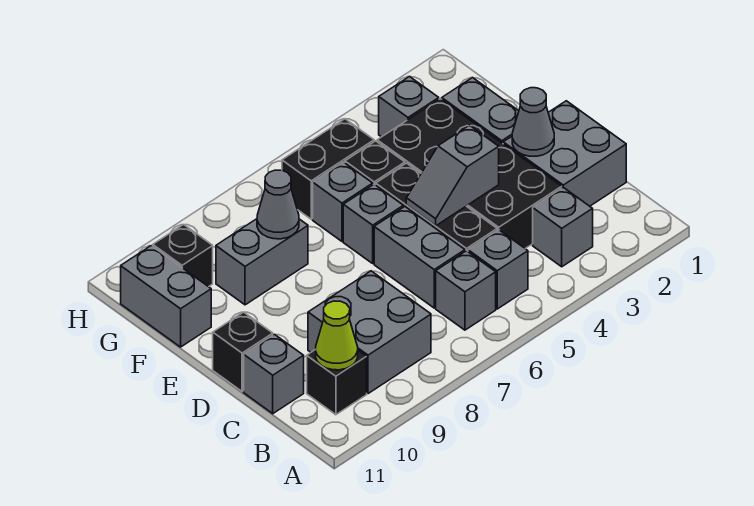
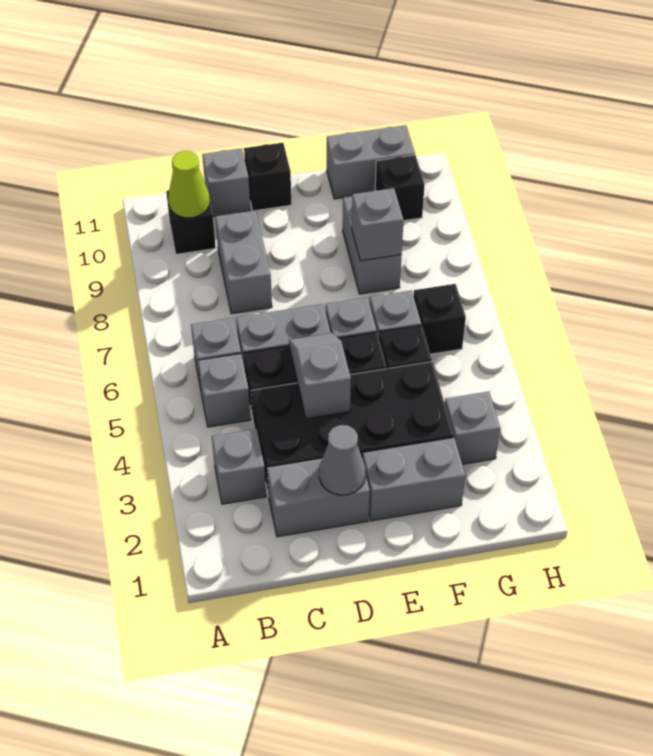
grey brick B8:C9 level 1 -> grey brick C8:C9 level 1
grey brick C1:D2 level 1 -> grey brick C2:D2 level 1
grey cone F8 level 2 -> grey brick F8 level 2
black brick G5:G6 level 1 -> black brick G6 level 1

